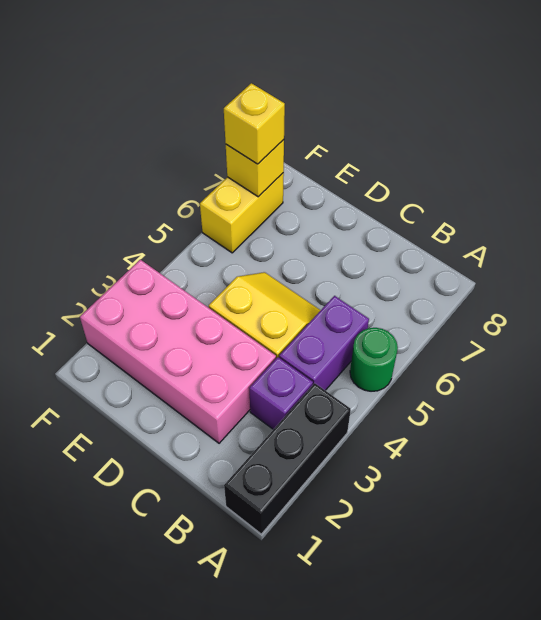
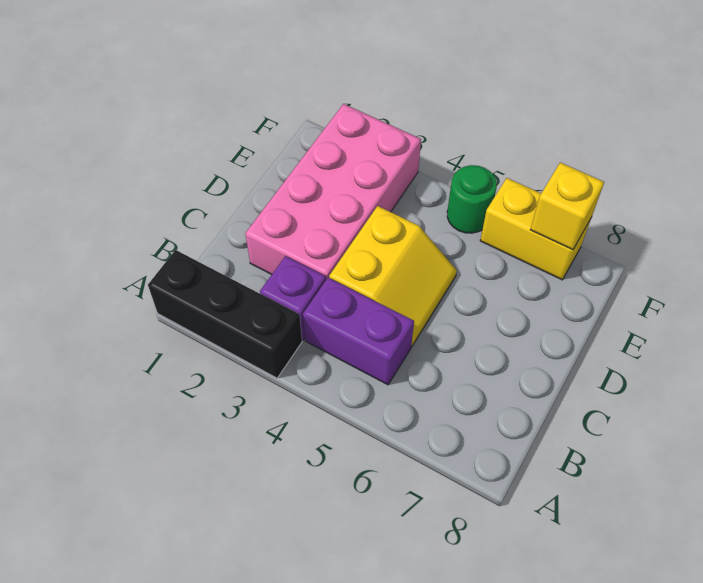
green round brick A5 level 1 -> green round brick F5 level 1
yellow brick F7 level 3 -> none

